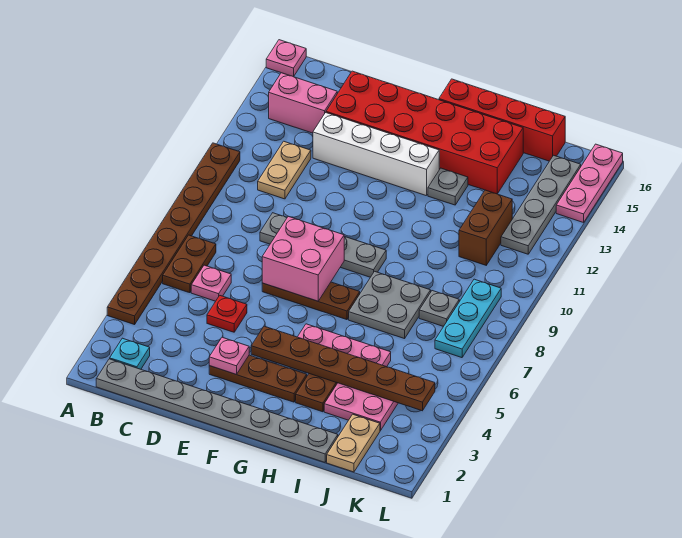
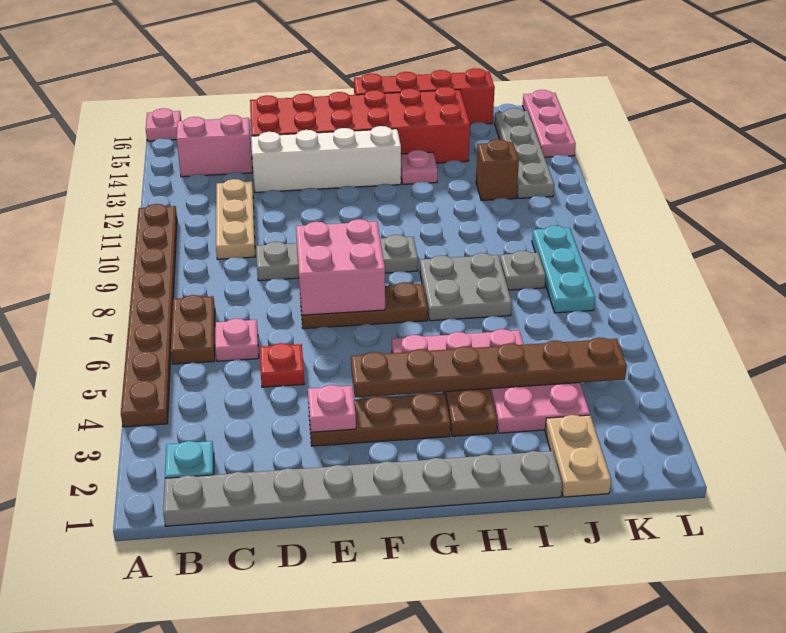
tan plate C11:C12 level 1 -> tan plate C10:C12 level 1
grey plate H13 level 1 -> pink plate H13 level 1
brown brick J11:J12 level 1 -> brown brick J12 level 1

